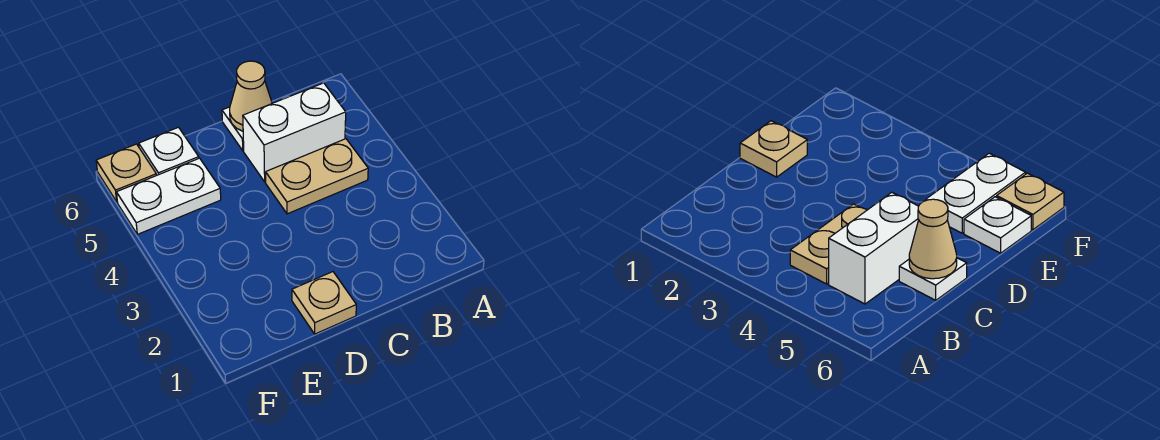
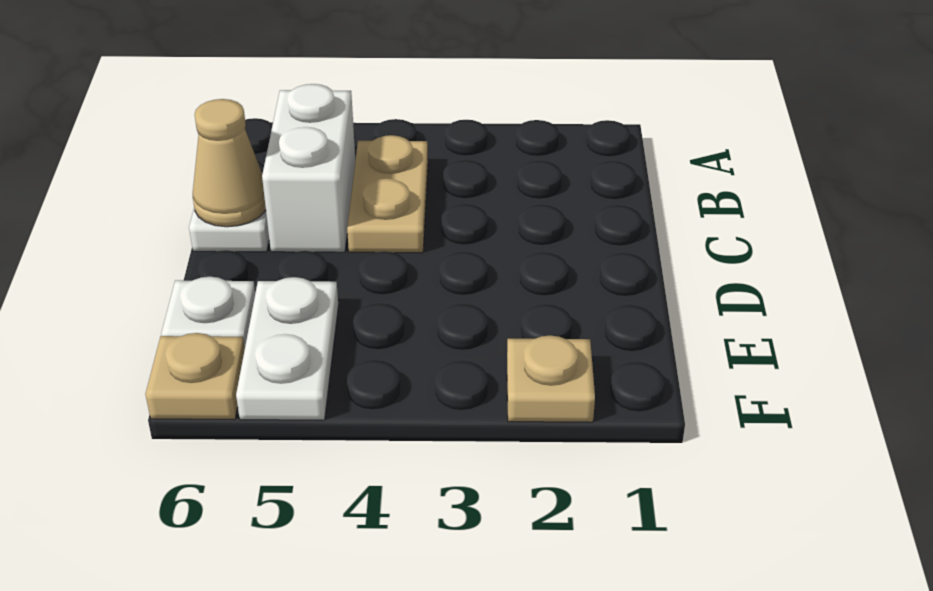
tan plate D1 level 1 -> tan plate F2 level 1

